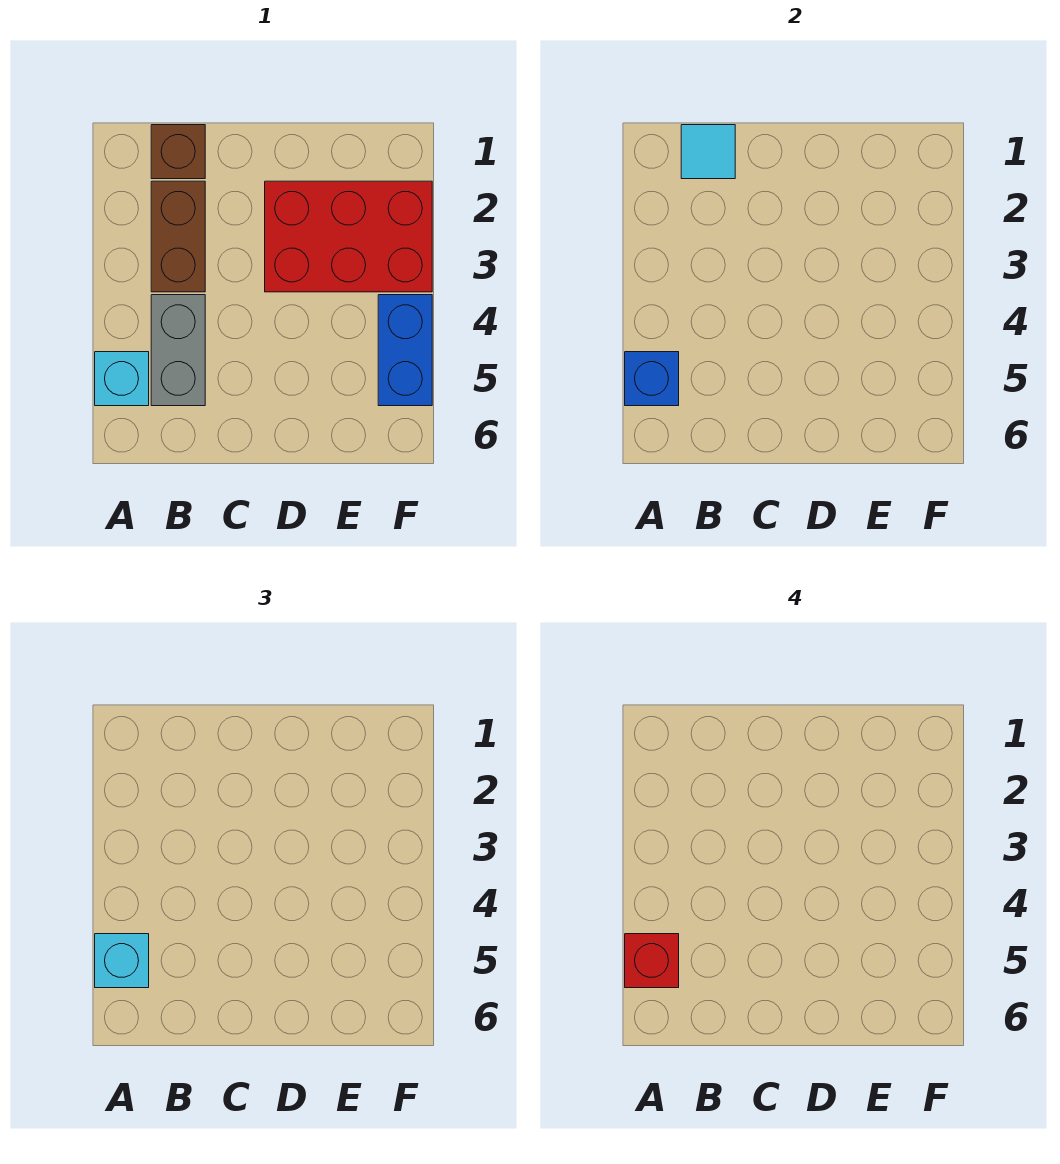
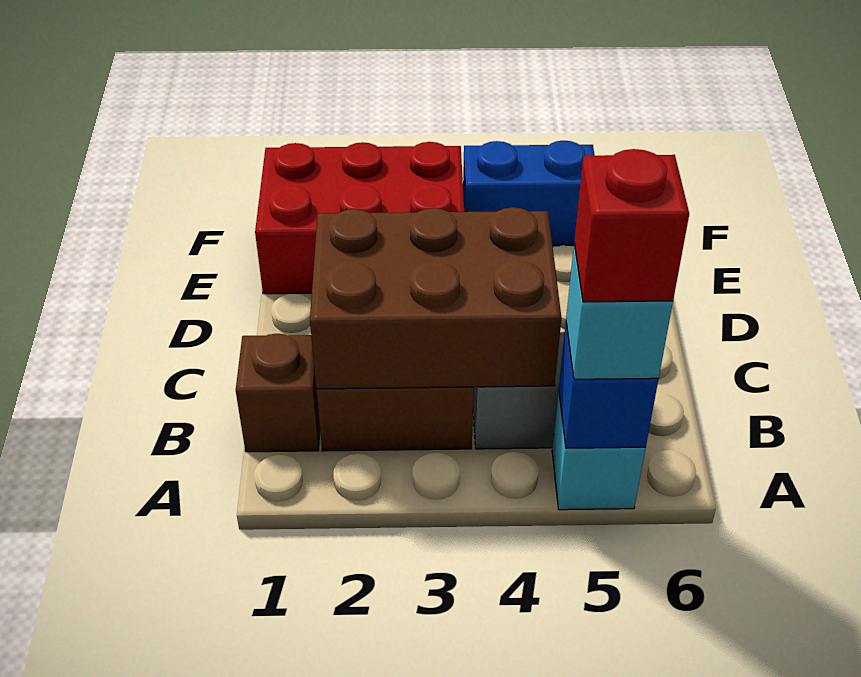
cyan tile B1 level 2 -> none
none -> brown brick B2:C4 level 2
red brick D2:F3 level 1 -> red brick E1:F3 level 1

